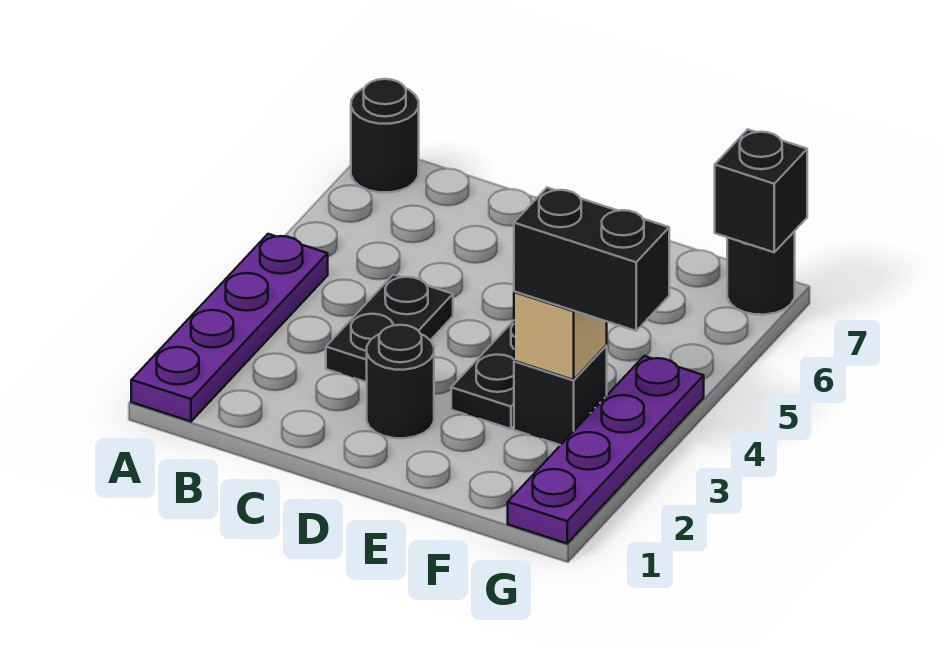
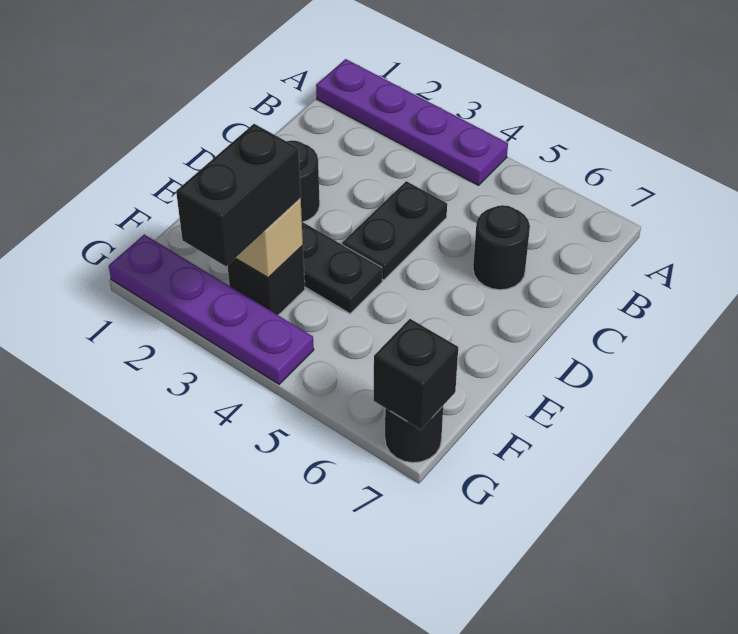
black round brick A7 level 1 -> black round brick C6 level 1
black plate C3:C4 level 1 -> black plate C4:D4 level 1

